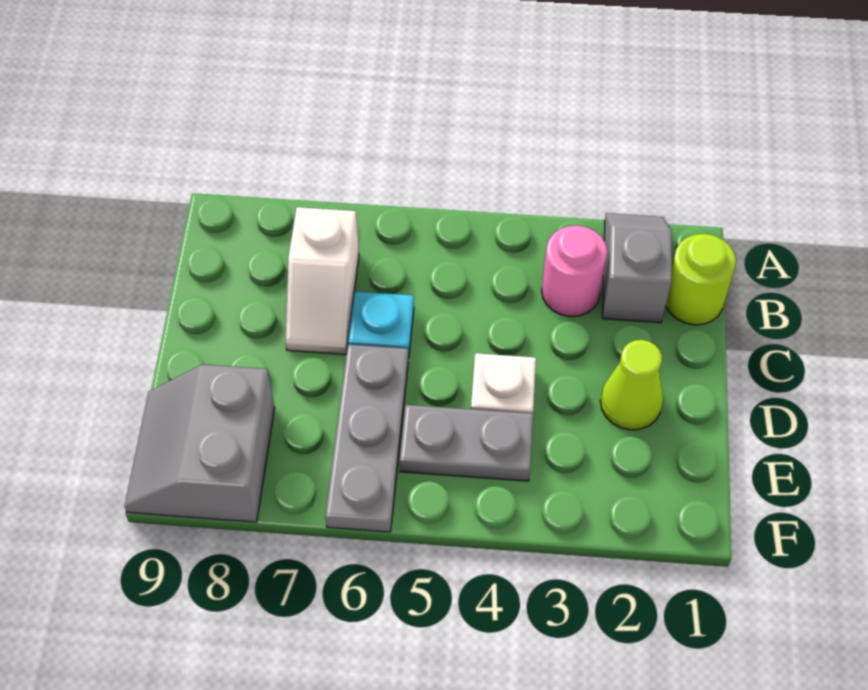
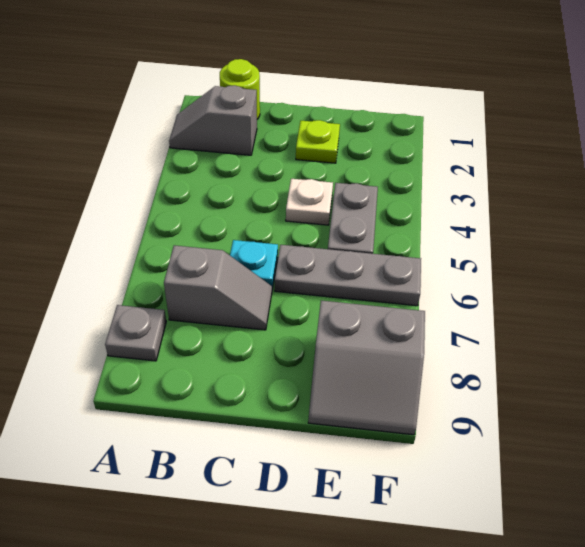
none -> grey plate A8 level 1
pink round brick B3 level 1 -> none
white slope B7:C7 level 1 top B -> grey slope B7:C7 level 1 top B
lime cone D2 level 1 -> lime plate D2 level 1

